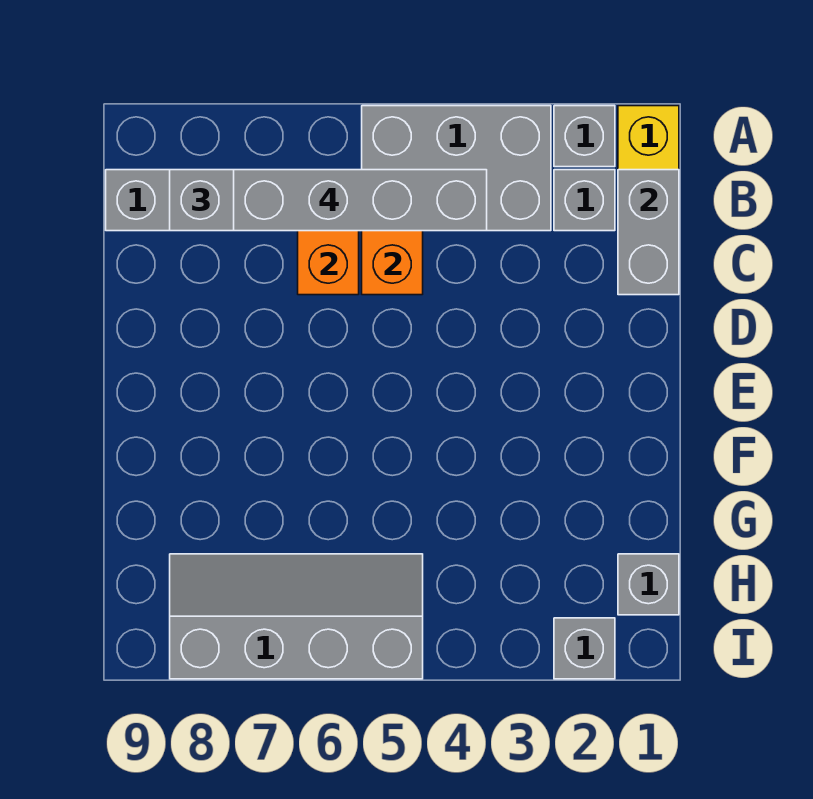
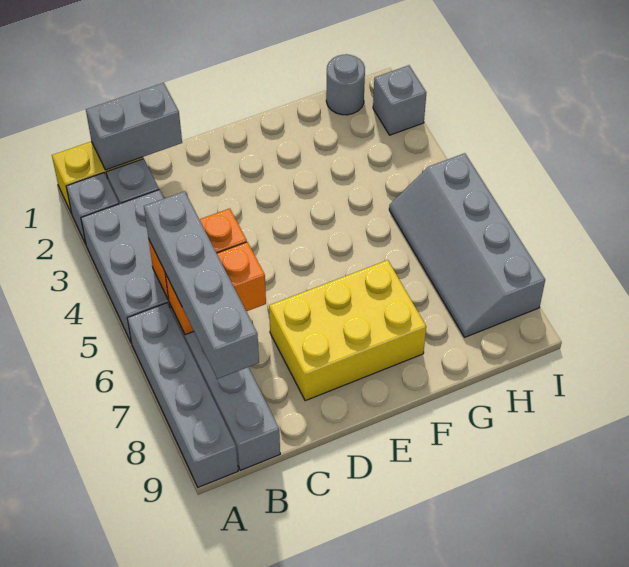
grey brick B4:B7 level 4 -> grey brick A6:A9 level 1
none -> yellow brick D7:F8 level 1
grey brick H1 level 1 -> grey round brick H1 level 1

